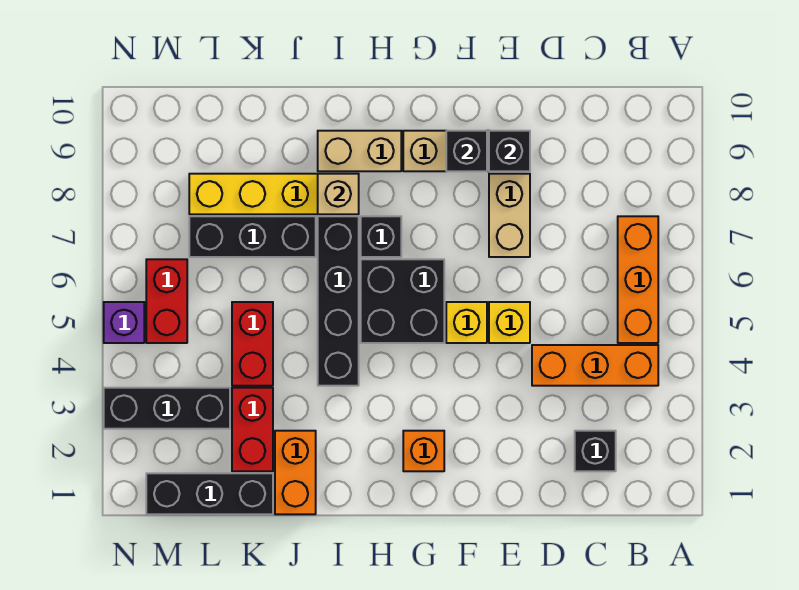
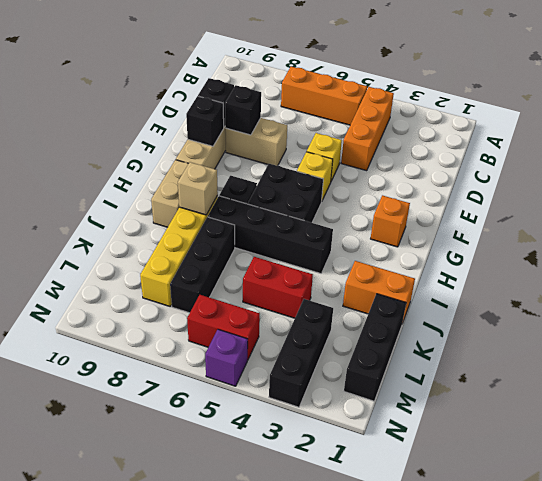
black brick C2 level 1 -> black brick E8 level 2
red brick K2:K3 level 1 -> none

